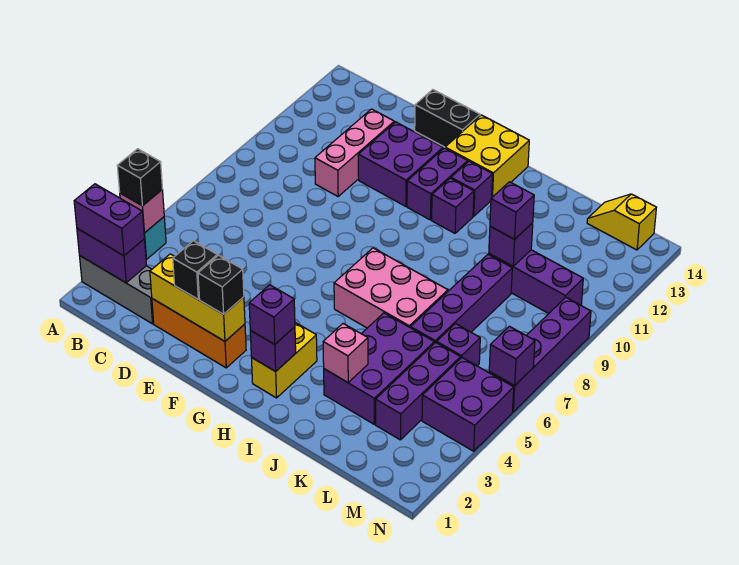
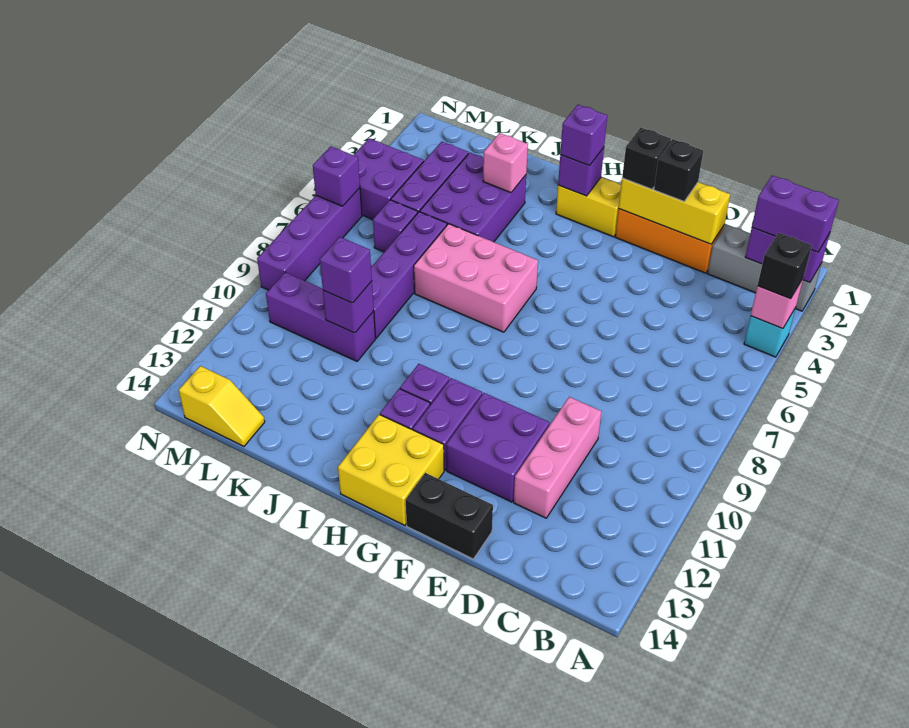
yellow brick H2:H3 level 1 -> yellow brick G2:H2 level 1

